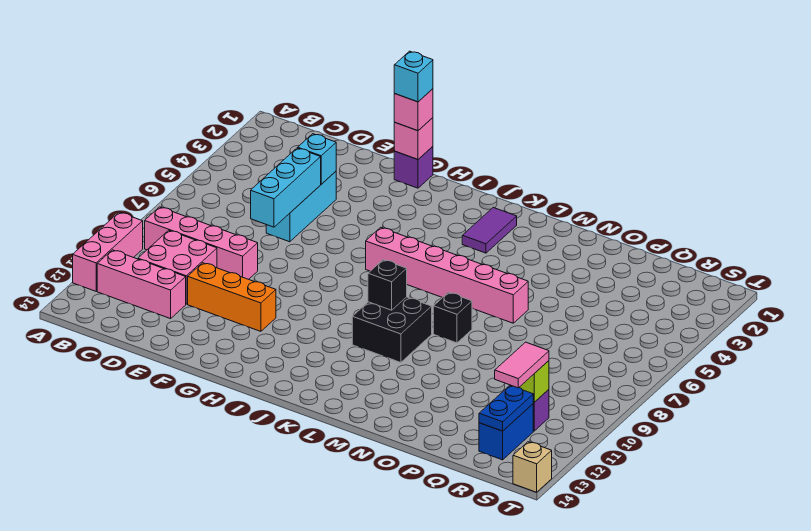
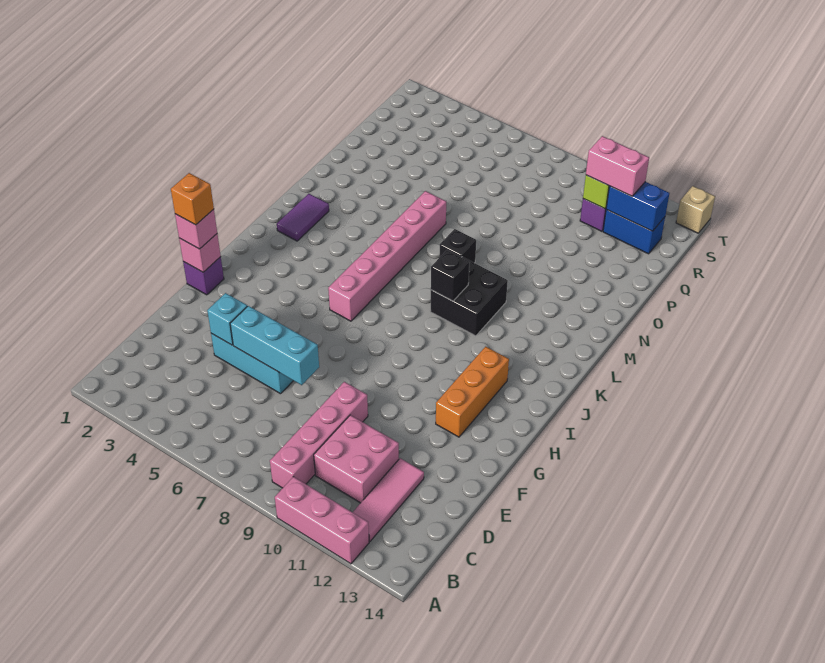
pink brick B12:D12 level 1 -> pink tile B12:D12 level 1
orange brick E11:G11 level 1 -> orange brick G12:I12 level 1
cyan brick G1 level 4 -> orange brick G1 level 4
purple tile K2:K3 level 1 -> purple tile K2:L2 level 1
pink tile R11:R12 level 3 -> pink brick R11:R12 level 3
blue plate R12:R13 level 2 -> blue brick R12:R13 level 2

